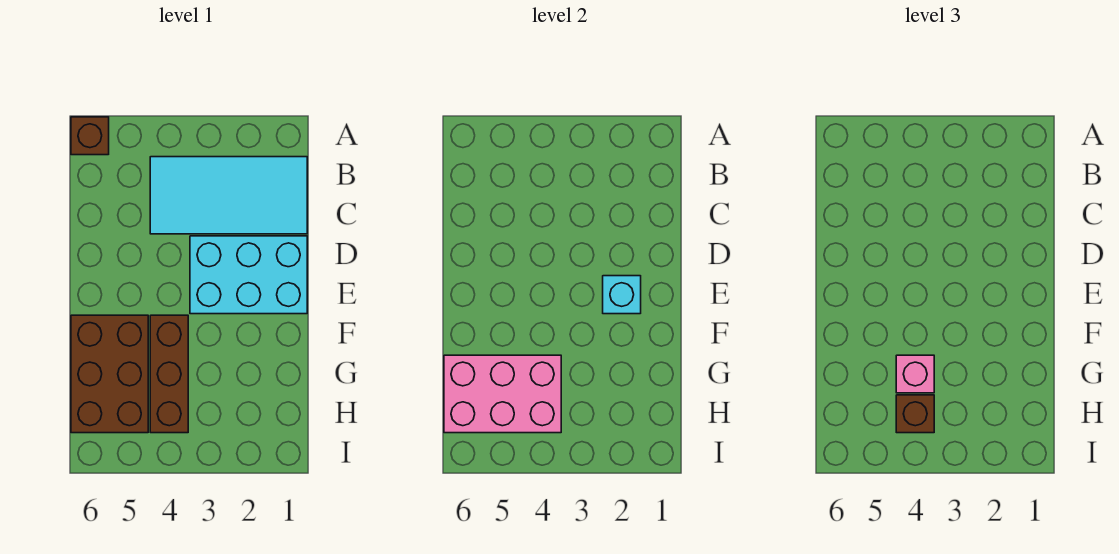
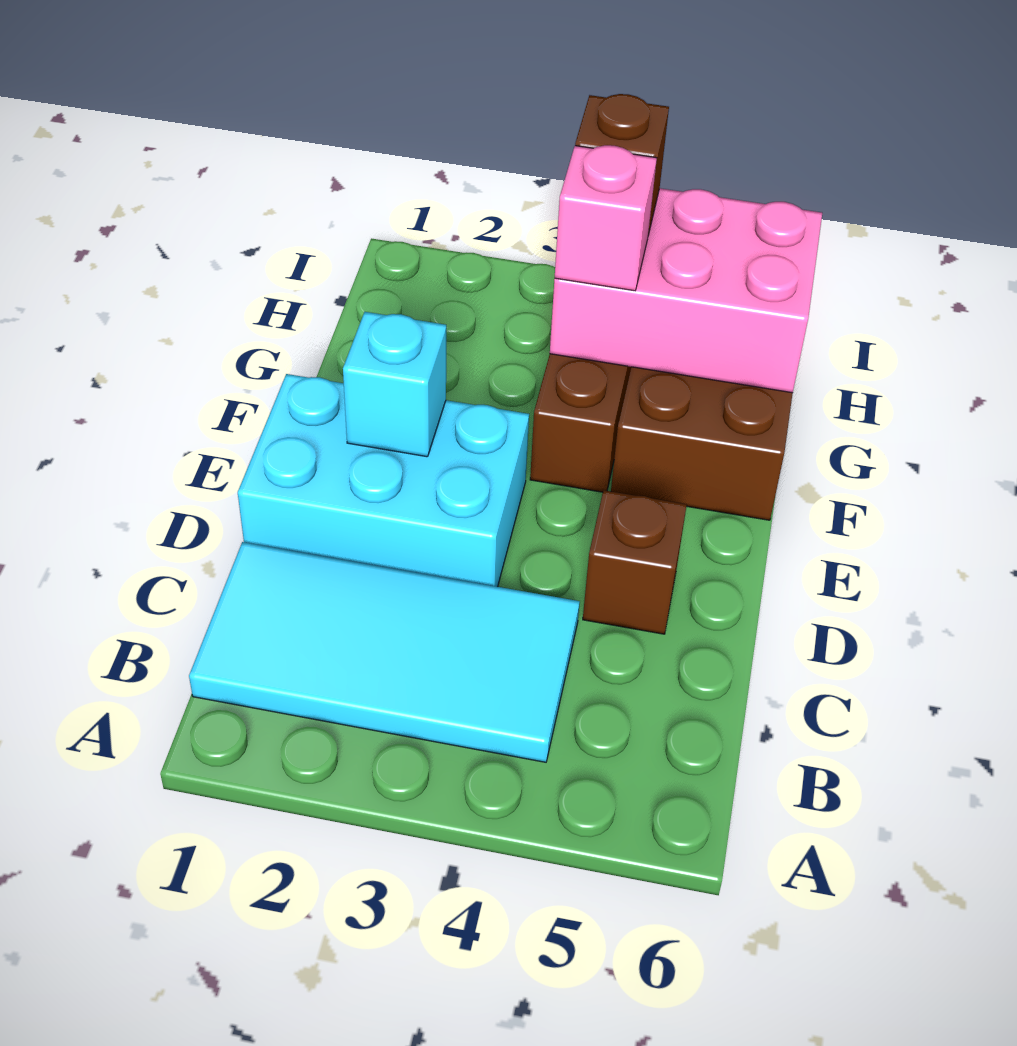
brown brick A6 level 1 -> brown brick D5 level 1

